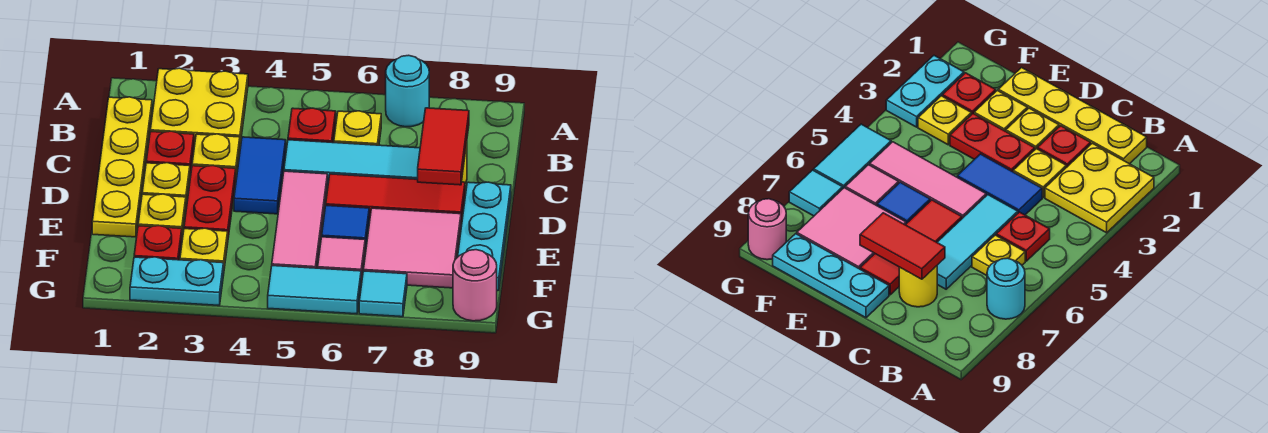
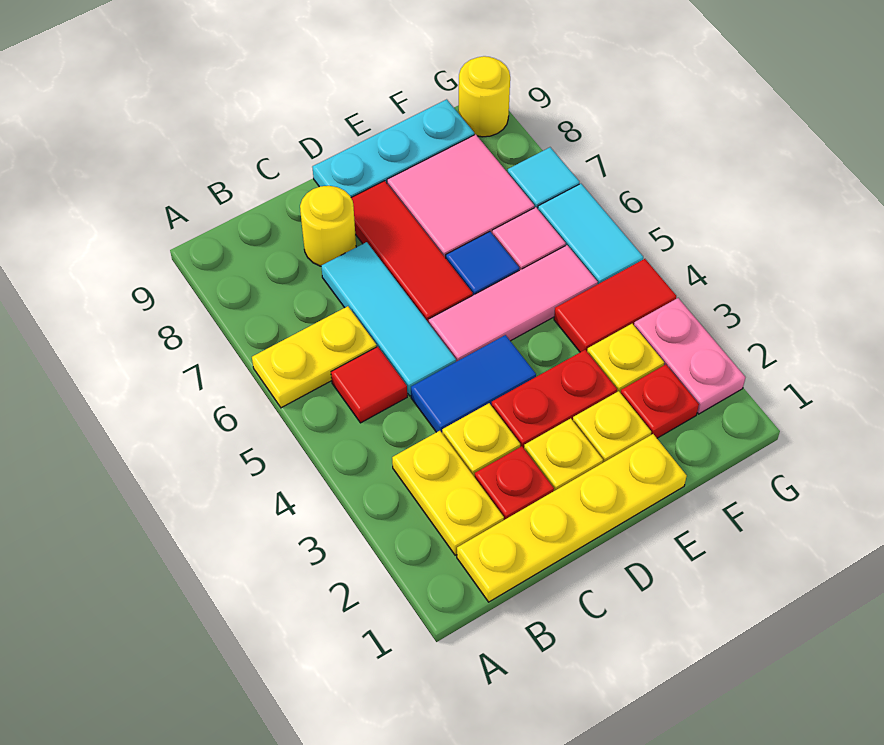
yellow plate A2:B3 level 1 -> yellow plate B2:B3 level 1
cyan round brick A7 level 1 -> none
red plate B5 level 1 -> red tile B5 level 1
yellow plate B6 level 1 -> yellow plate A6:B6 level 1
red tile C8:D8 level 2 -> red tile F4:G4 level 1
cyan plate G2:G3 level 1 -> pink plate G2:G3 level 1
pink round brick G9 level 1 -> yellow round brick G9 level 1

